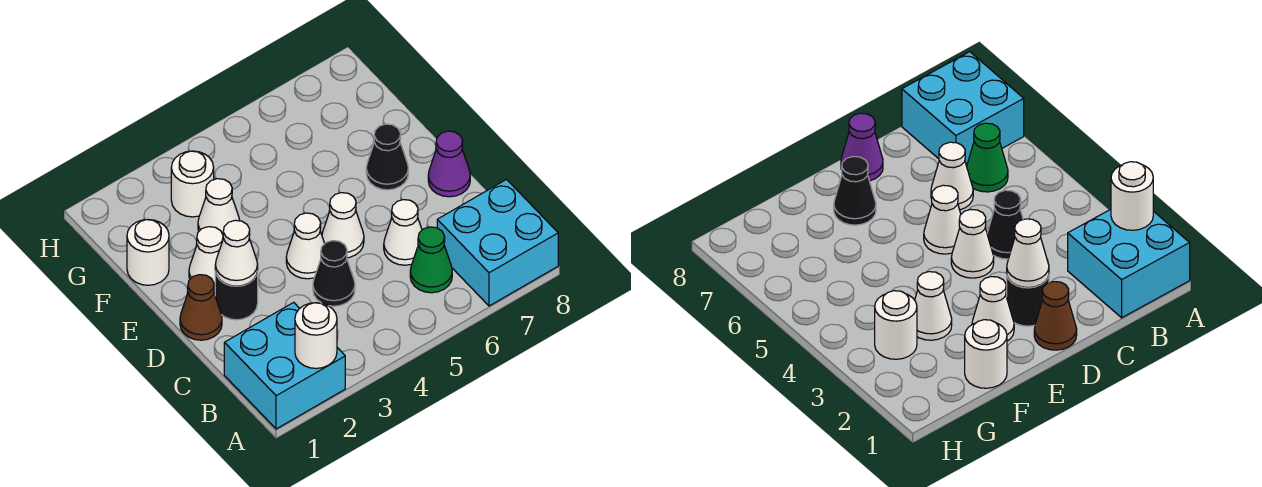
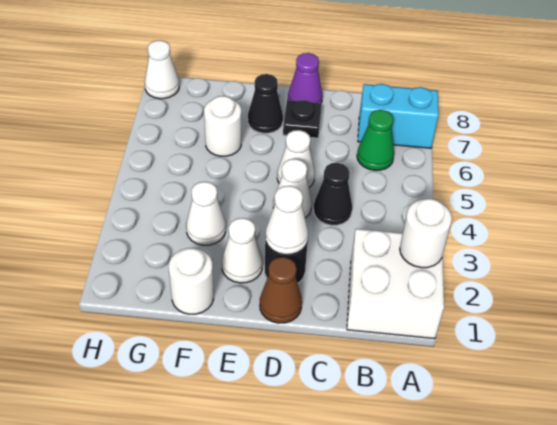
cyan brick A1:B2 level 1 -> white brick A1:B2 level 1
cyan brick A7:B8 level 1 -> cyan brick A7:B7 level 1
white cone C6 level 1 -> white cone H8 level 1
none -> black plate D7 level 1
white round brick G3 level 1 -> white round brick F6 level 1

